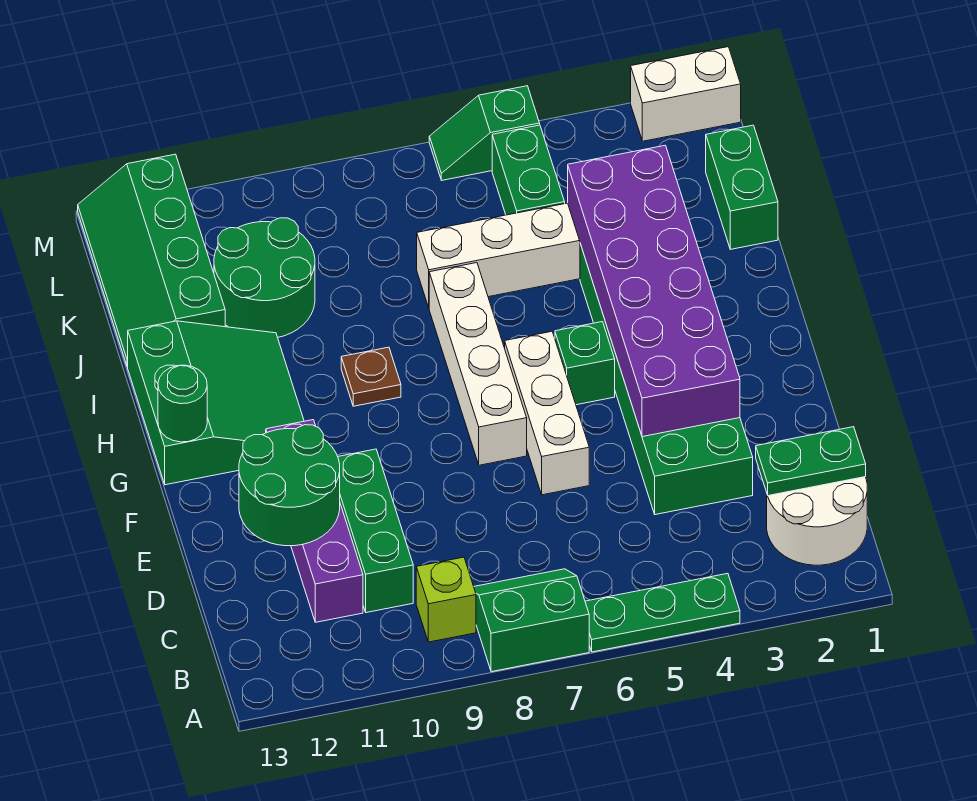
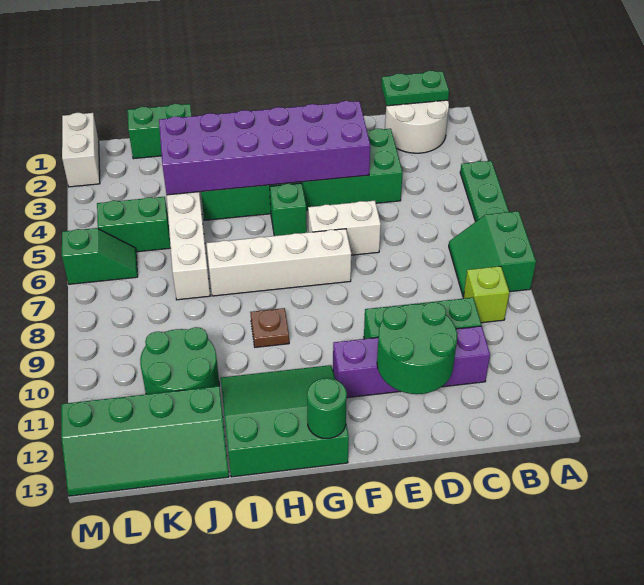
green plate C1:C2 level 2 -> green plate B1:C1 level 2
white brick E6:G6 level 1 -> white brick E6:F6 level 1
green slope M5:M6 level 1 top 5 -> green slope L6:M6 level 1 top M

